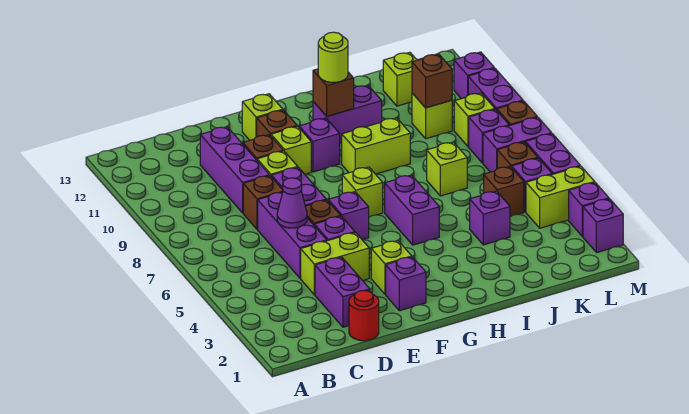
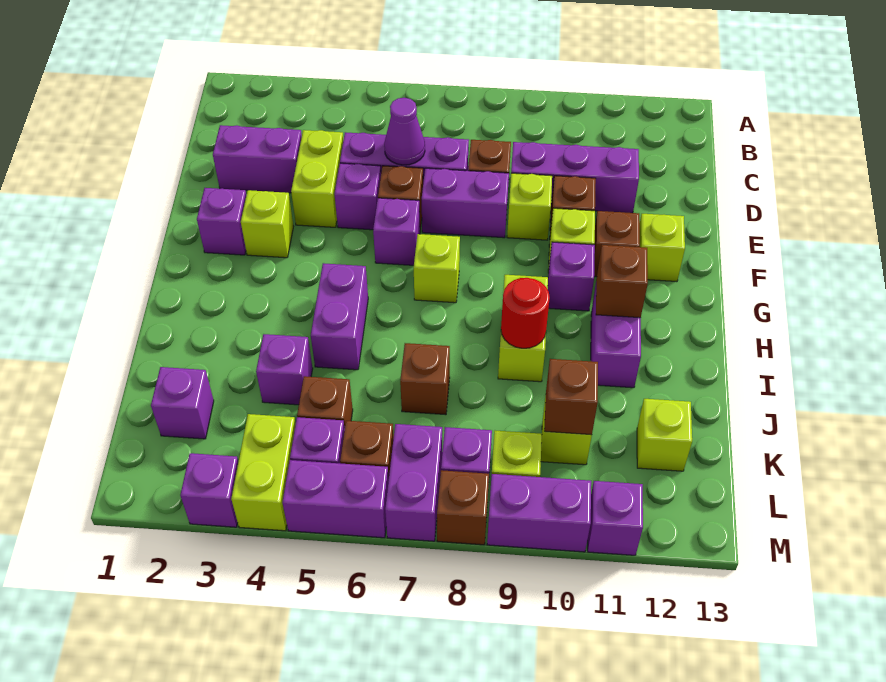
red round brick D1 level 1 -> red round brick I9 level 2
purple brick H5:H6 level 1 -> purple brick H5:I5 level 1
lime round brick H11 level 3 -> none
lime brick J7 level 1 -> brown brick J7 level 1
purple brick M2 level 1 -> purple brick K2 level 1

